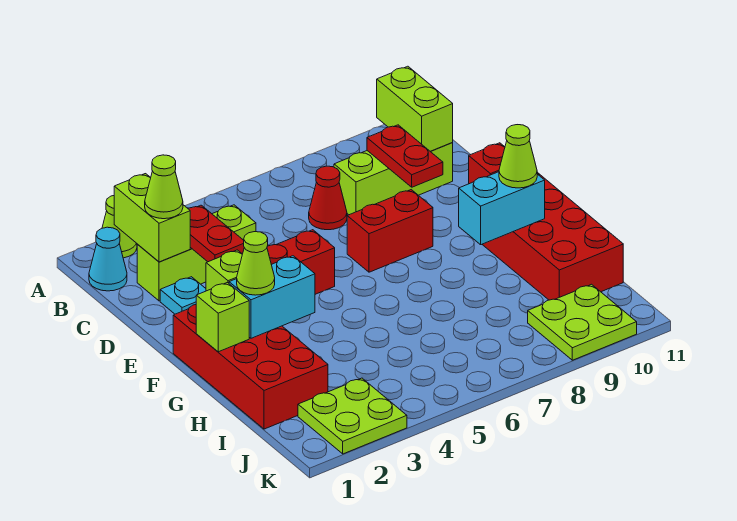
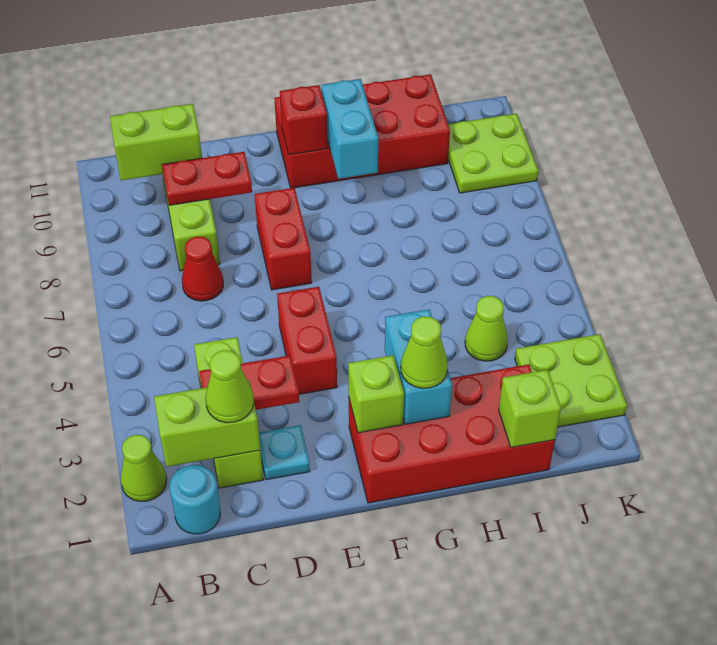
cyan cone B1 level 1 -> cyan round brick B1 level 1
lime brick G1 level 2 -> lime brick I1 level 2
lime cone G10 level 3 -> lime cone I4 level 1

